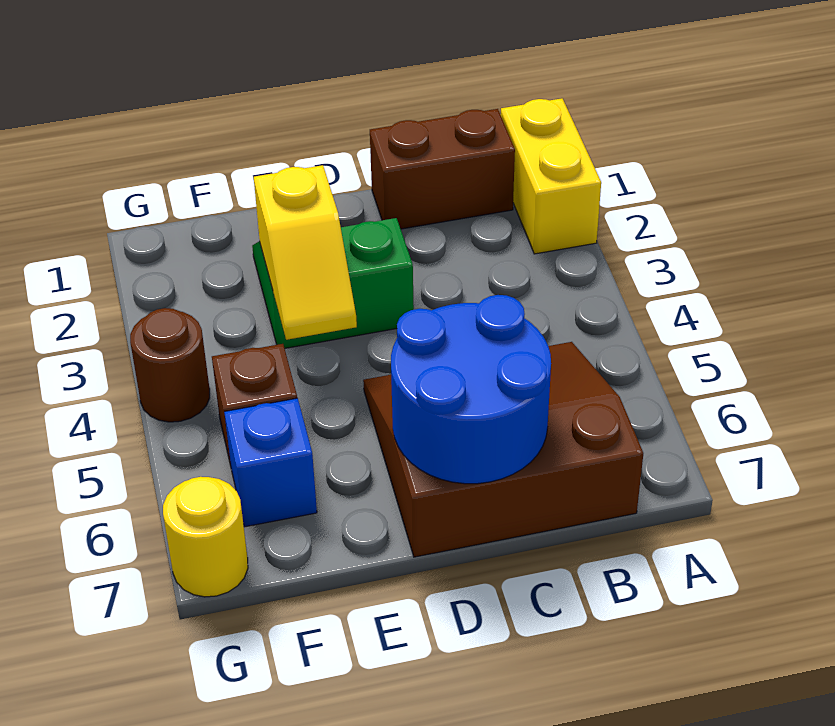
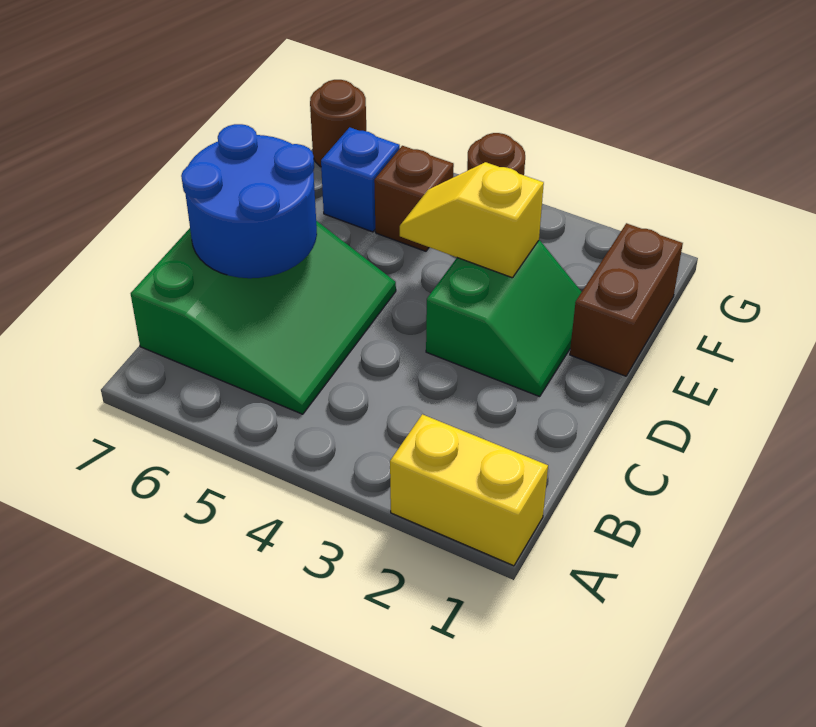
brown brick B1:C1 level 1 -> brown brick E1:F1 level 1
brown slope B5:D7 level 1 top 7 -> green slope B5:D7 level 1 top 7
yellow round brick G7 level 1 -> brown round brick G7 level 1

